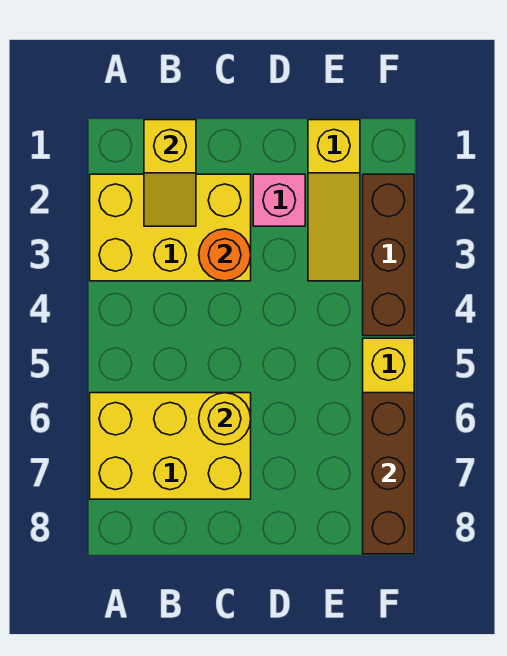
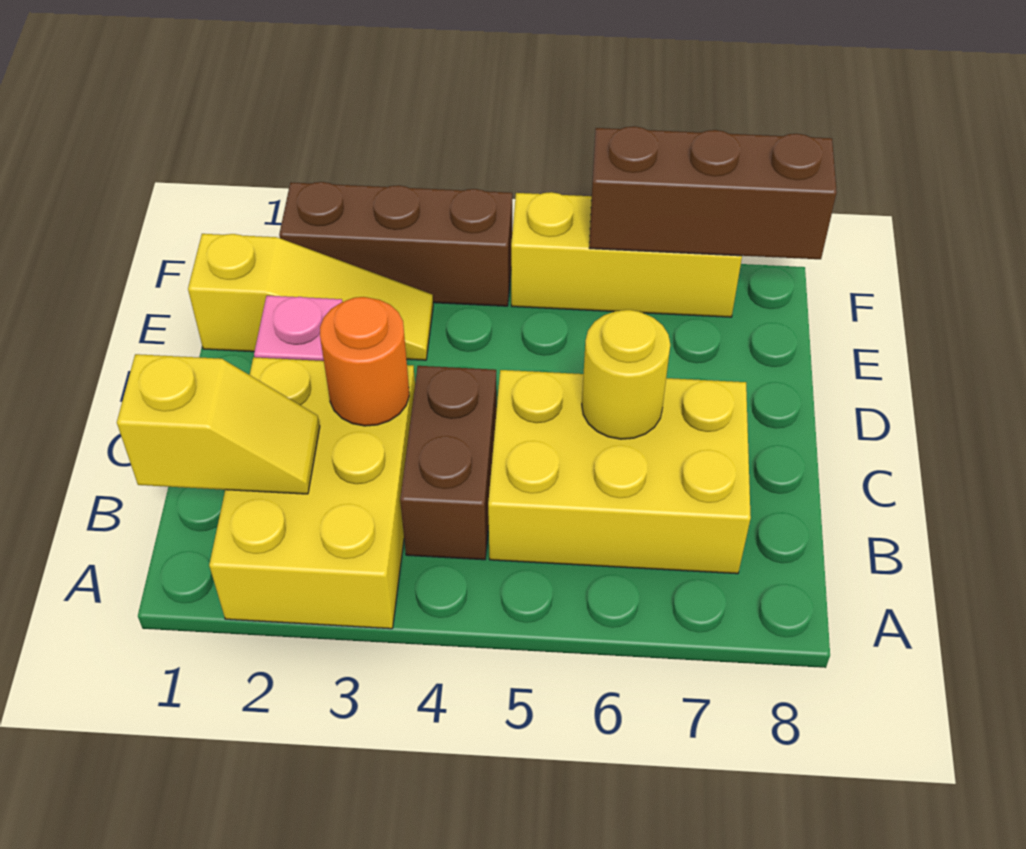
yellow brick A6:C7 level 1 -> yellow brick B5:C7 level 1
none -> brown brick B4:C4 level 1

